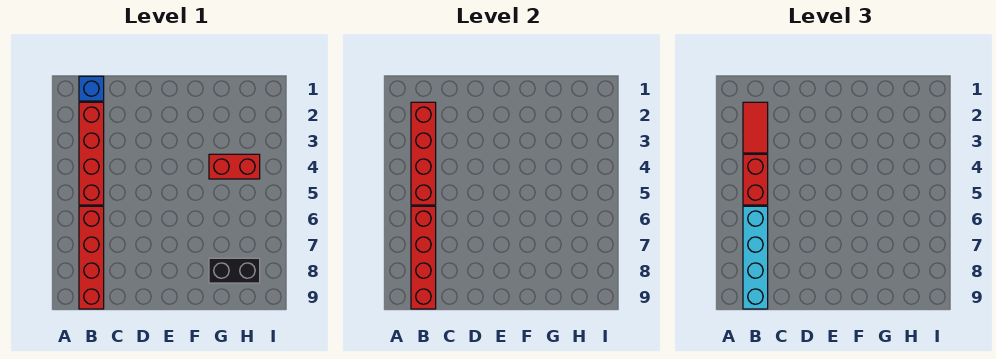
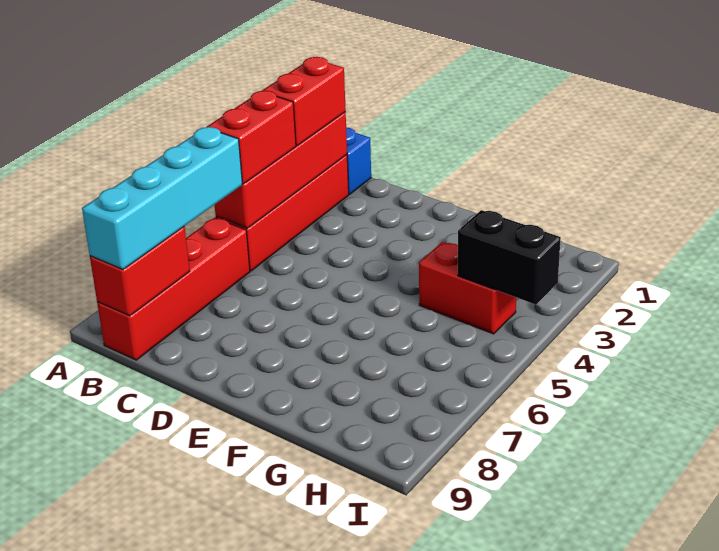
red tile B2:B3 level 3 -> red brick B2:B3 level 3
red brick B6:B9 level 2 -> red brick B8:B9 level 2
black brick G8:H8 level 1 -> black brick H4:I4 level 2

